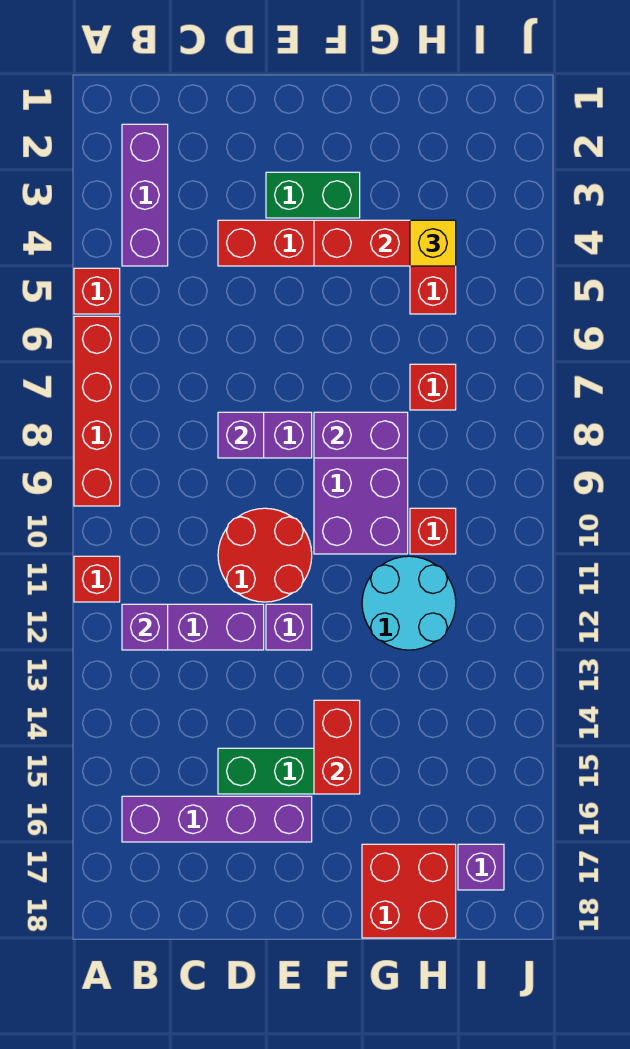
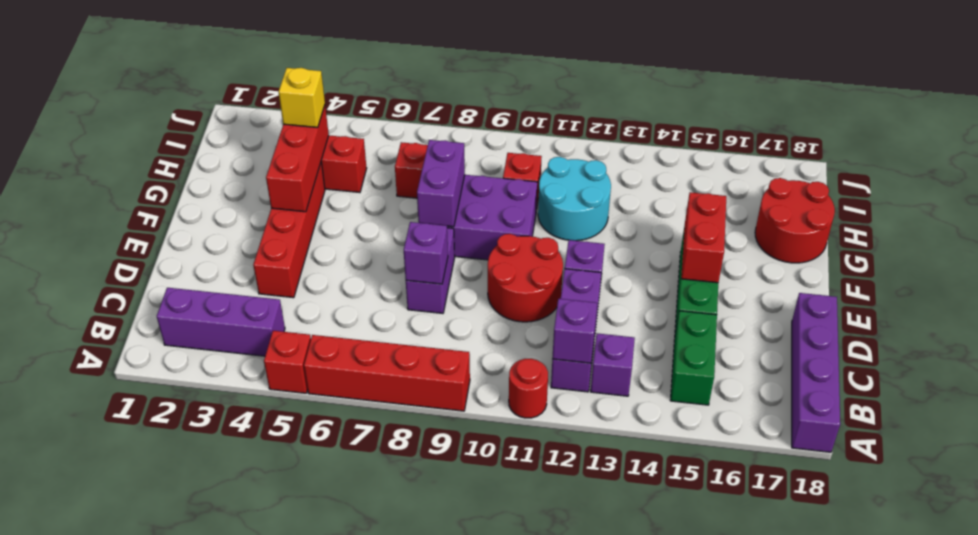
red brick A11 level 1 -> red round brick A11 level 1
purple brick B16:E16 level 1 -> purple brick A18:D18 level 1
green brick E3:F3 level 1 -> green brick B15:C15 level 1
red brick F14:F15 level 2 -> red brick E15:F15 level 2
red brick G17:H18 level 1 -> red round brick G17:H18 level 1
purple brick I17 level 1 -> purple brick B13 level 1

